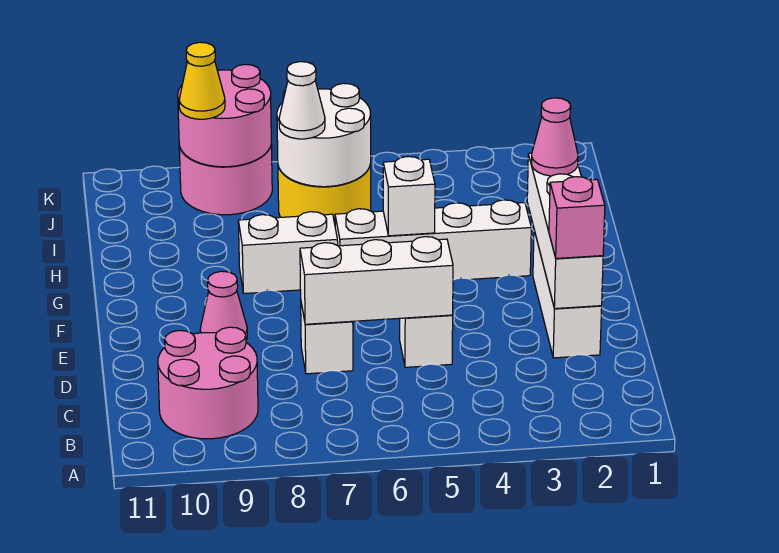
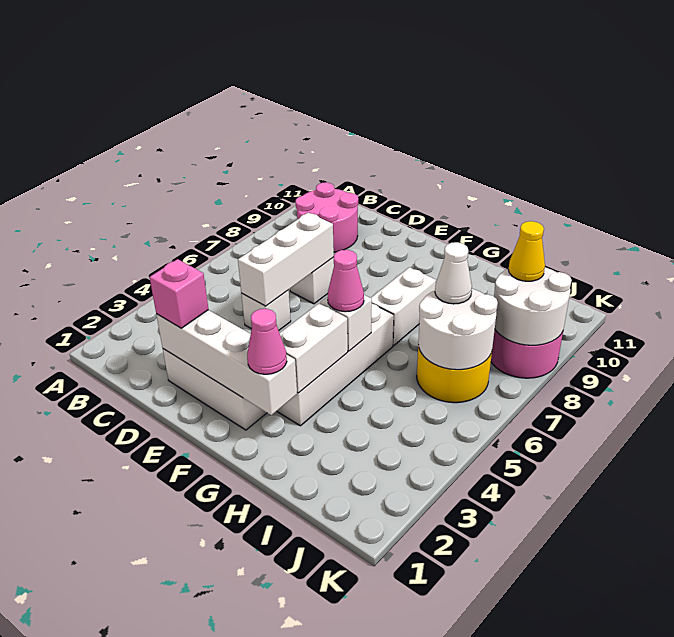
pink cone E9 level 1 -> pink cone G5 level 3
none -> white brick G3:G4 level 2
pink round brick J8:K9 level 2 -> white round brick J8:K9 level 2

